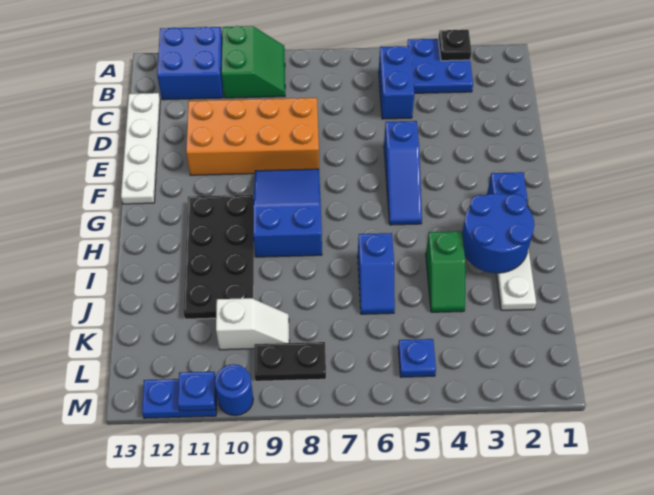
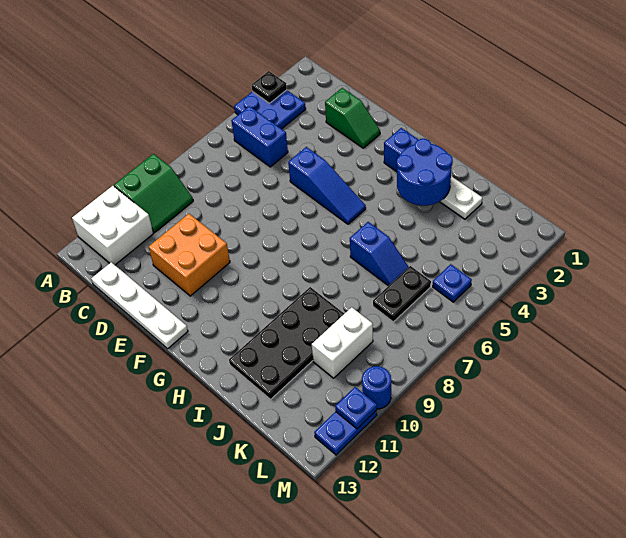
green slope A9:B10 level 1 top 10 -> green slope A9:B10 level 1 top A
blue brick A11:B12 level 1 -> white brick A11:B12 level 1
orange brick D8:E11 level 1 -> orange brick D10:E11 level 1
blue slope F8:H9 level 1 top H -> none
black plate G10:J11 level 1 -> black plate I9:J12 level 1
green slope I4:J4 level 1 top I -> green slope D2:E2 level 1 top D
white slope K9:K10 level 1 top 10 -> white brick K9:K10 level 1
black plate L8:L9 level 1 -> black plate K6:K7 level 1

